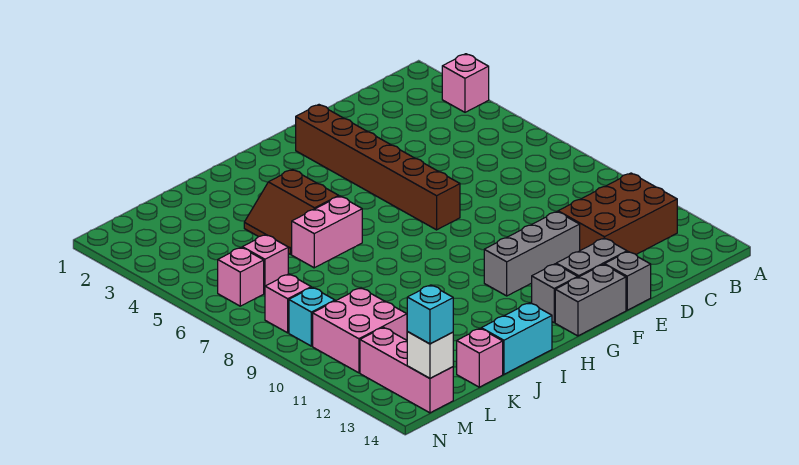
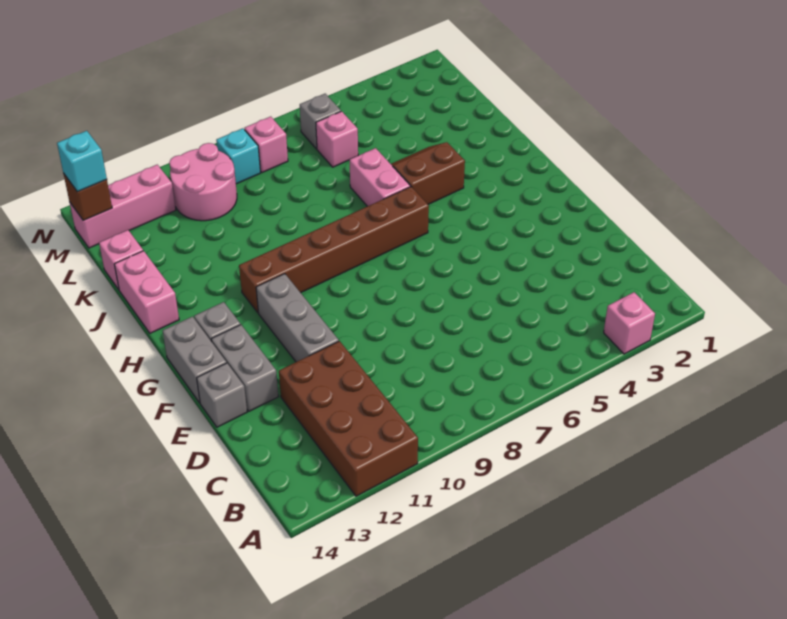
brown brick B11:D12 level 1 -> brown brick A11:D12 level 1
brown brick F2:F7 level 1 -> brown brick H6:H11 level 1
cyan brick I14:J14 level 1 -> pink brick I14:J14 level 1
pink brick L10:M11 level 1 -> pink round brick L10:M11 level 1
pink brick M6 level 1 -> grey brick M6 level 1
white brick M14 level 2 -> brown brick M14 level 2

